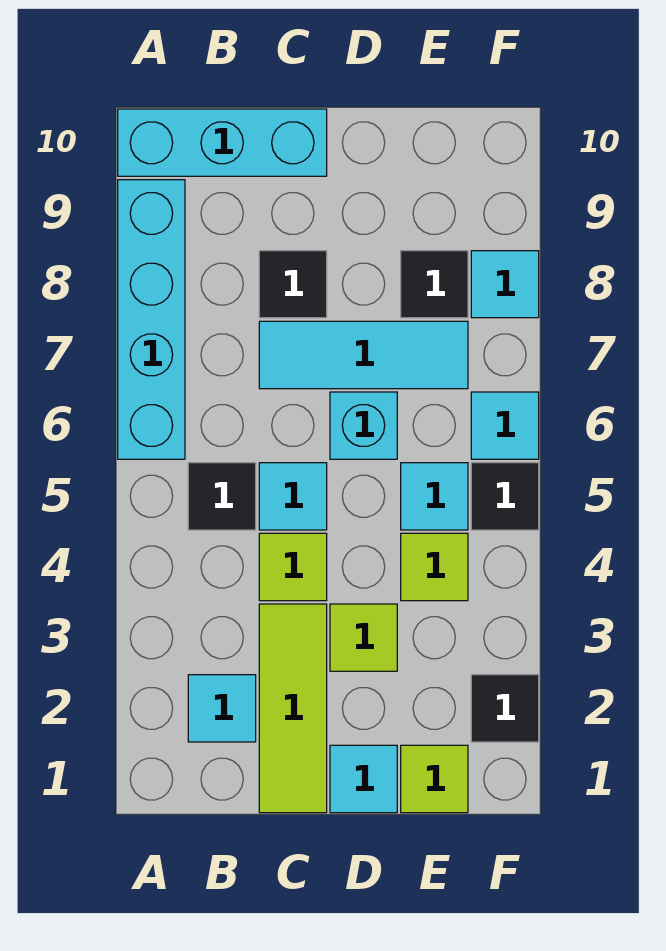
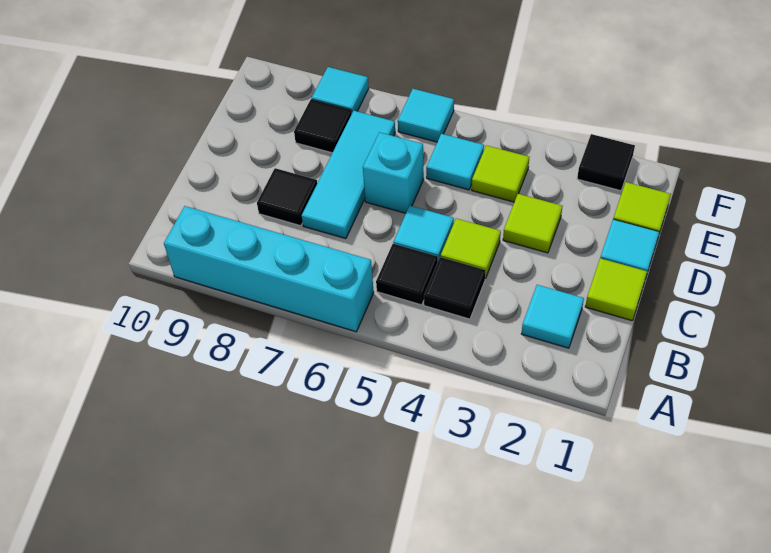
cyan brick A10:C10 level 1 -> none
lime tile C1:C3 level 1 -> lime tile C1 level 1
black tile F5 level 1 -> black tile B4 level 1

